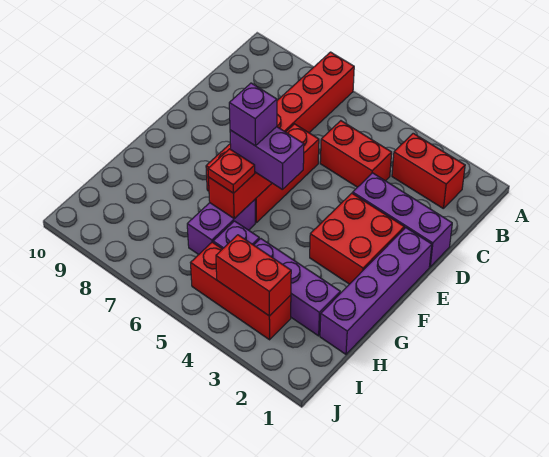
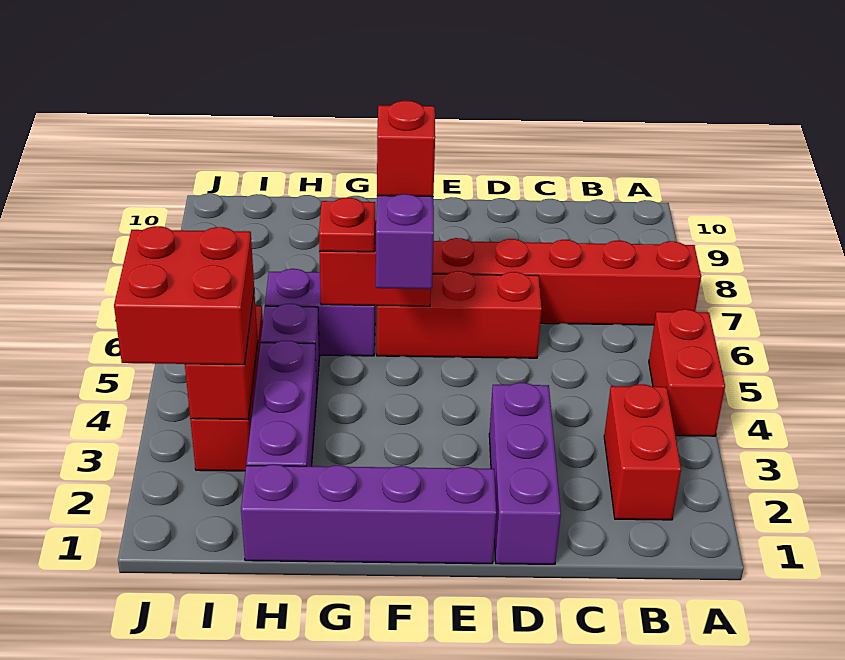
red brick C4:C5 level 1 -> red brick A4:A5 level 1
red brick E2:F3 level 1 -> red brick I3:J4 level 3
purple brick F6 level 4 -> red brick F6 level 4

